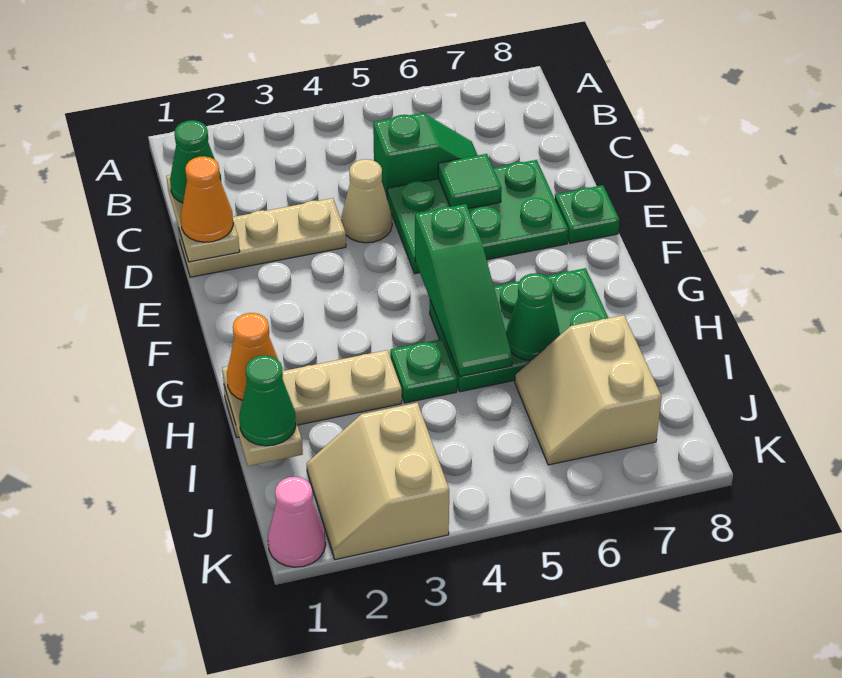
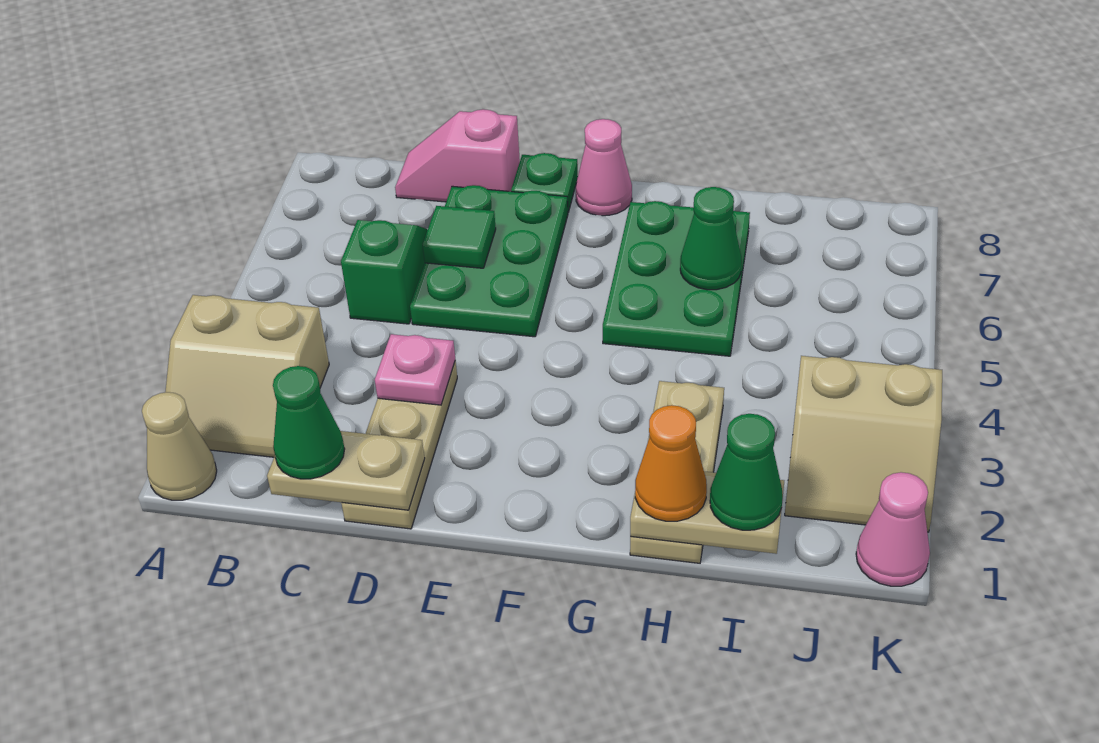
none -> pink slope C8:D8 level 1 top D
orange cone D1 level 3 -> none
none -> pink plate D3 level 2
tan cone D4 level 1 -> tan cone A1 level 1
green slope F5:H5 level 2 top F -> none
none -> pink cone F8 level 1
green plate H4 level 1 -> none
tan slope I6:J7 level 1 top 7 -> tan slope A2:B3 level 1 top 3

